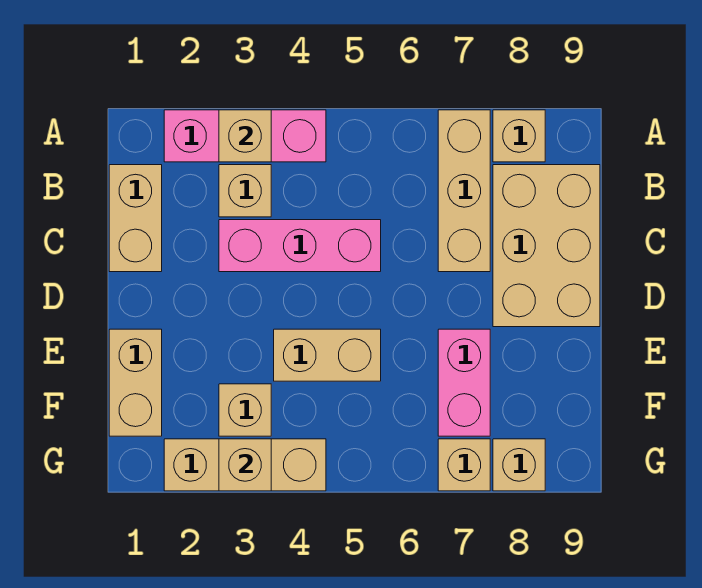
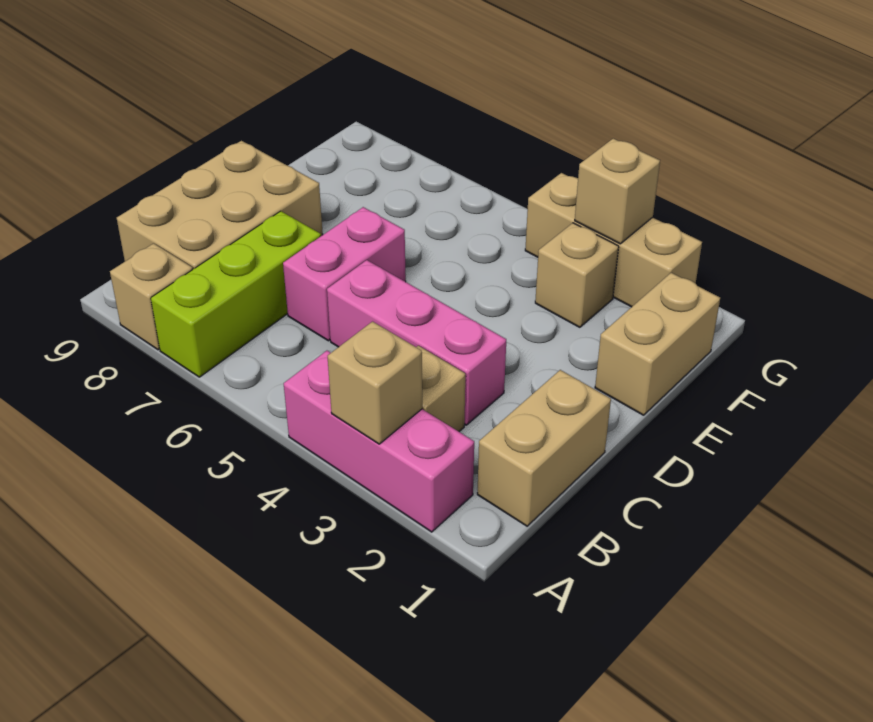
tan brick A7:C7 level 1 -> lime brick A7:C7 level 1
tan brick E4:E5 level 1 -> none
pink brick E7:F7 level 1 -> pink brick C6:D6 level 1
tan brick G7 level 1 -> none
tan brick G8 level 1 -> none

